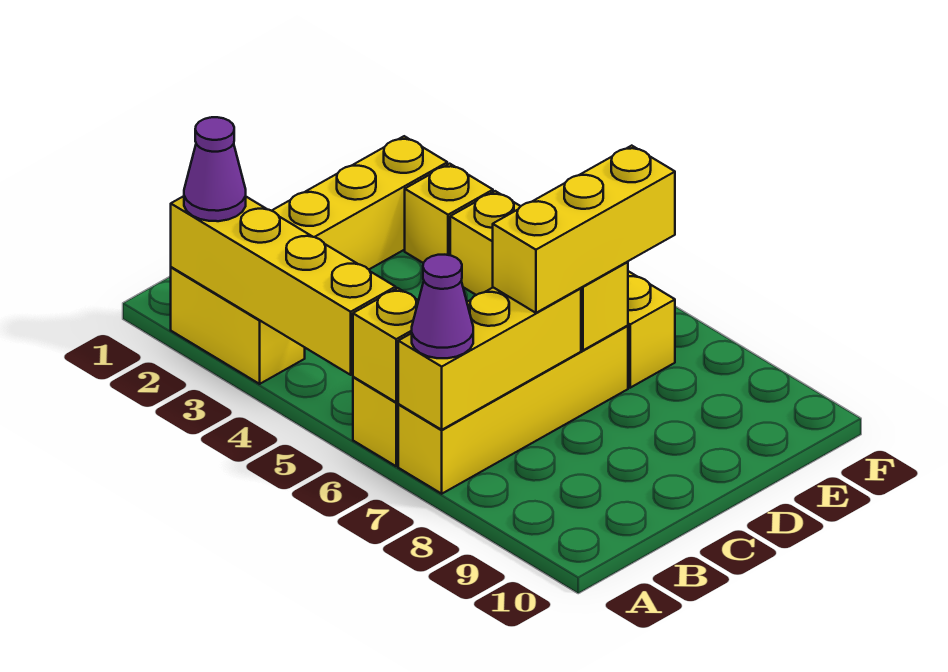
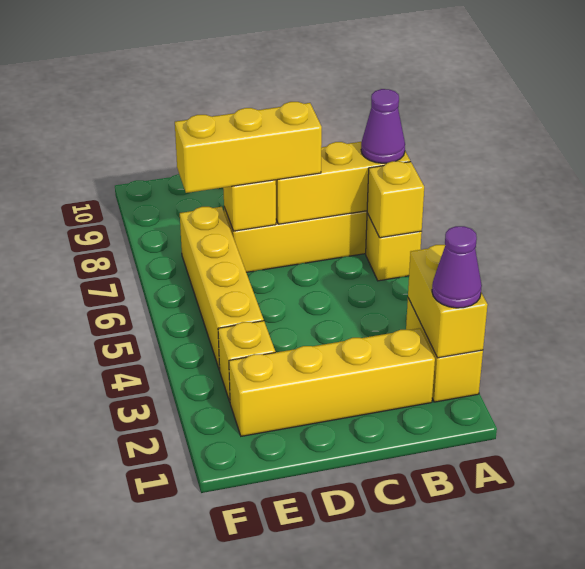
yellow brick A2:A5 level 2 -> yellow brick A2:A3 level 2

